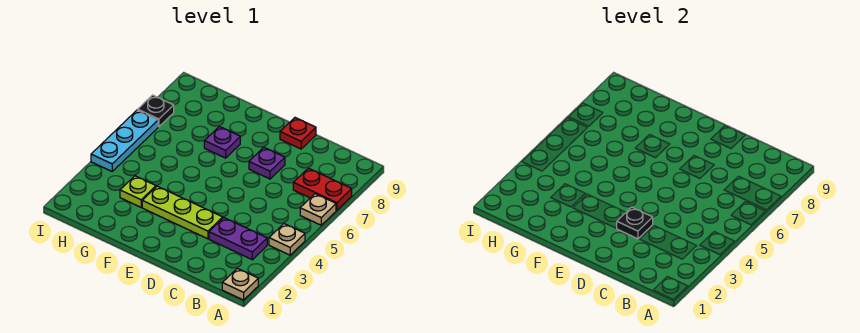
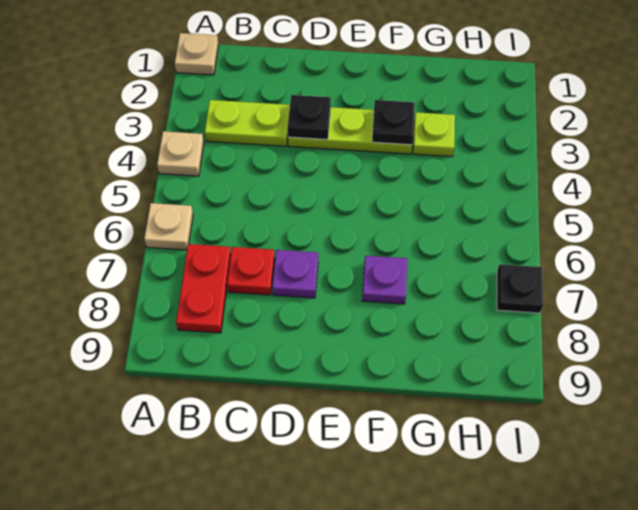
red plate A7:B7 level 1 -> red plate B7:B8 level 1
purple plate B3:C3 level 1 -> lime plate B3:C3 level 1
red plate D9 level 1 -> red plate C7 level 1
none -> black plate F3 level 2
cyan plate I4:I6 level 1 -> none

